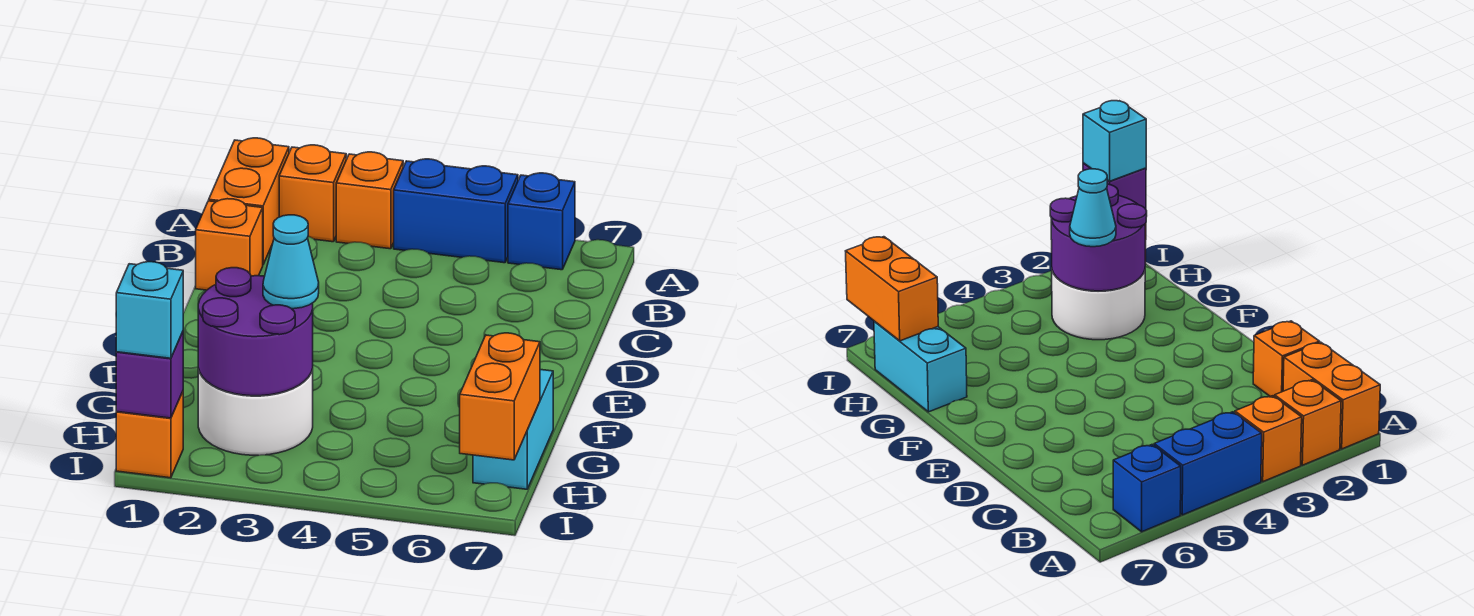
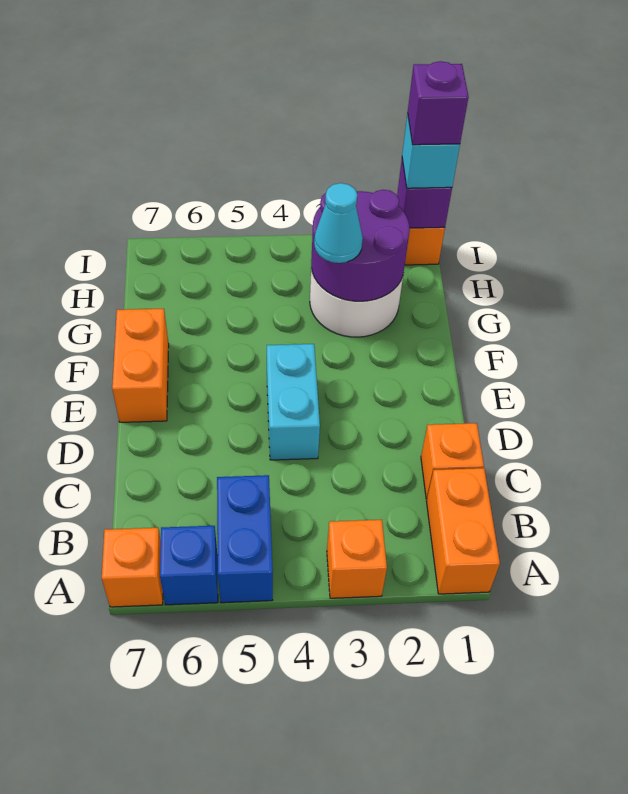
orange brick A2 level 1 -> orange brick A7 level 1
blue brick A4:A5 level 1 -> blue brick A5:B5 level 1
cyan brick G7:H7 level 1 -> cyan brick D4:E4 level 1
orange brick H7:I7 level 2 -> orange brick E7:F7 level 1
none -> purple brick I1 level 4

